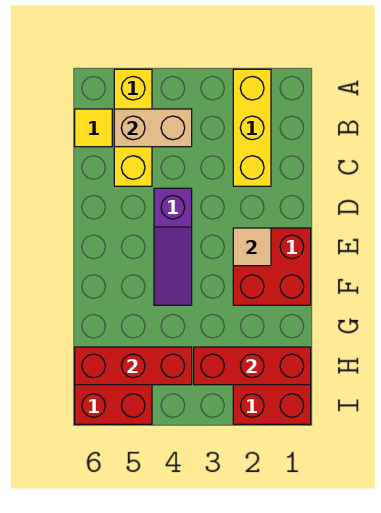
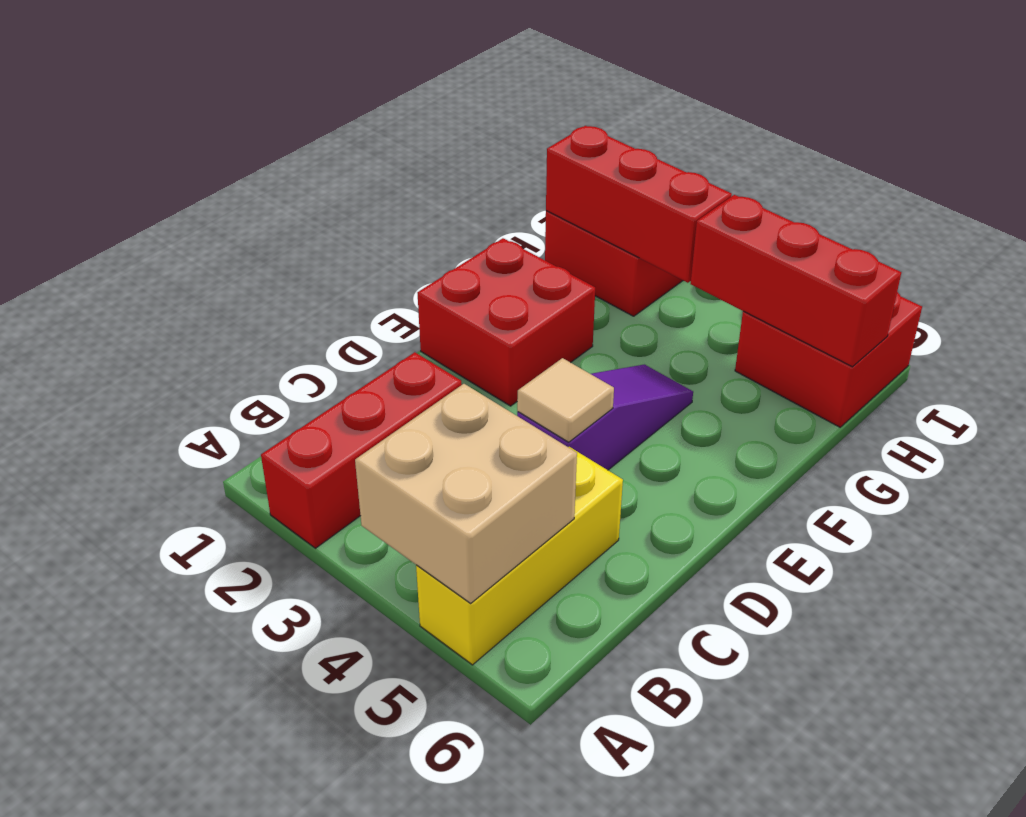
yellow brick A2:C2 level 1 -> red brick A2:C2 level 1
tan brick B4:B5 level 2 -> tan brick A4:B5 level 2
yellow tile B6 level 1 -> none
tan tile E2 level 2 -> tan tile D4 level 2

